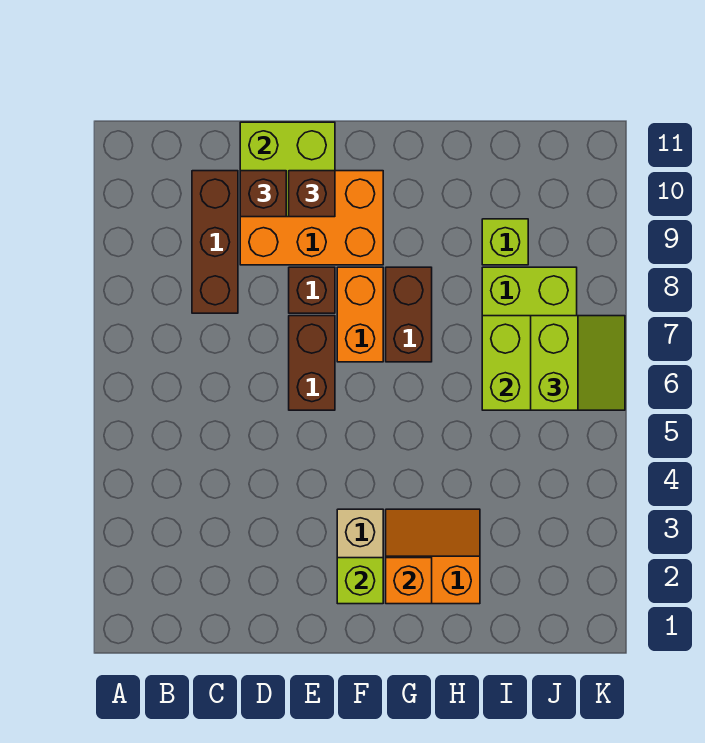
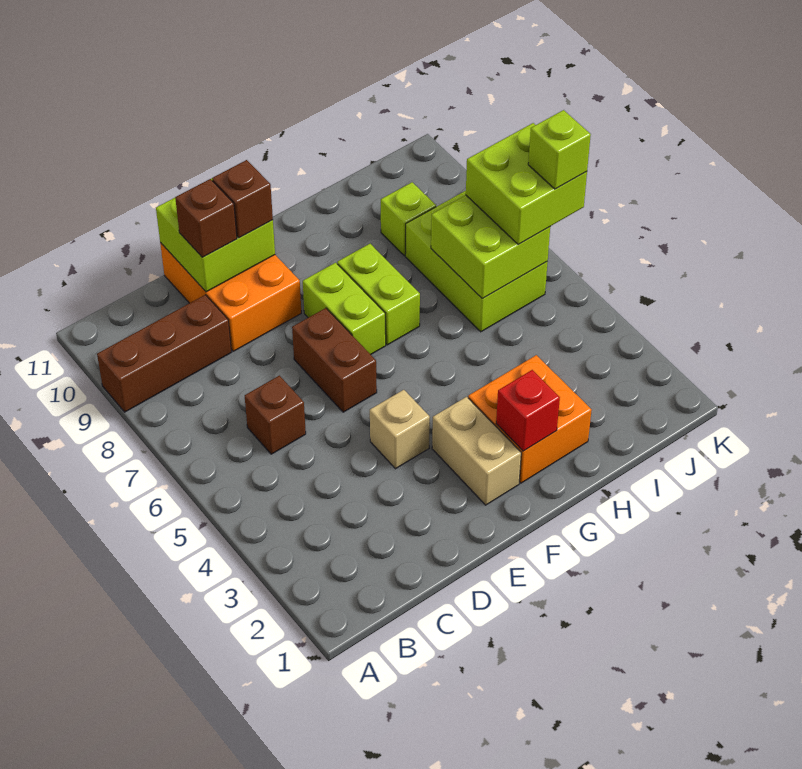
brown brick C8:C10 level 1 -> brown brick A9:C9 level 1
orange brick D9:F10 level 1 -> orange brick D9:E11 level 1
none -> tan brick E4 level 1
brown brick E8 level 1 -> brown brick C6 level 1
lime brick F2 level 2 -> lime brick K6 level 4
orange brick F7:F8 level 1 -> lime brick F7:F8 level 1
orange slope G2:H3 level 1 top 2 -> orange brick G2:H3 level 1
orange brick G2 level 2 -> red brick G2 level 2
brown brick G7:G8 level 1 -> lime brick G7:G8 level 1
lime slope J6:K7 level 3 top J -> lime brick J6:K7 level 3

